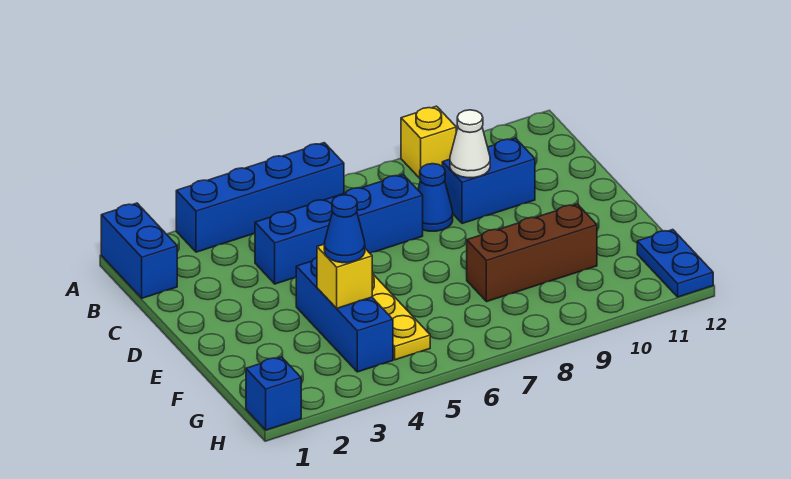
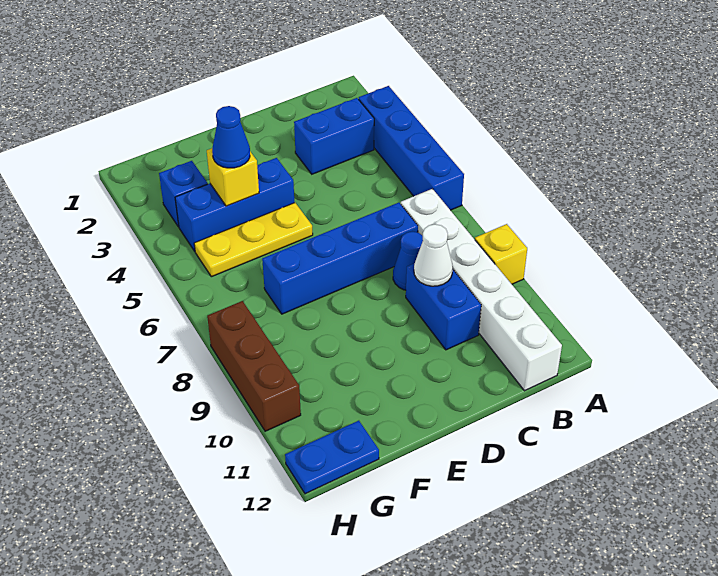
blue brick A1:B1 level 1 -> blue brick B3:C3 level 1
none -> white brick B7:B12 level 1
blue brick C4:C7 level 1 -> blue brick C7:F7 level 1
brown brick F8:F10 level 1 -> brown brick H8:H10 level 1
blue brick H1 level 1 -> blue brick G3 level 1

